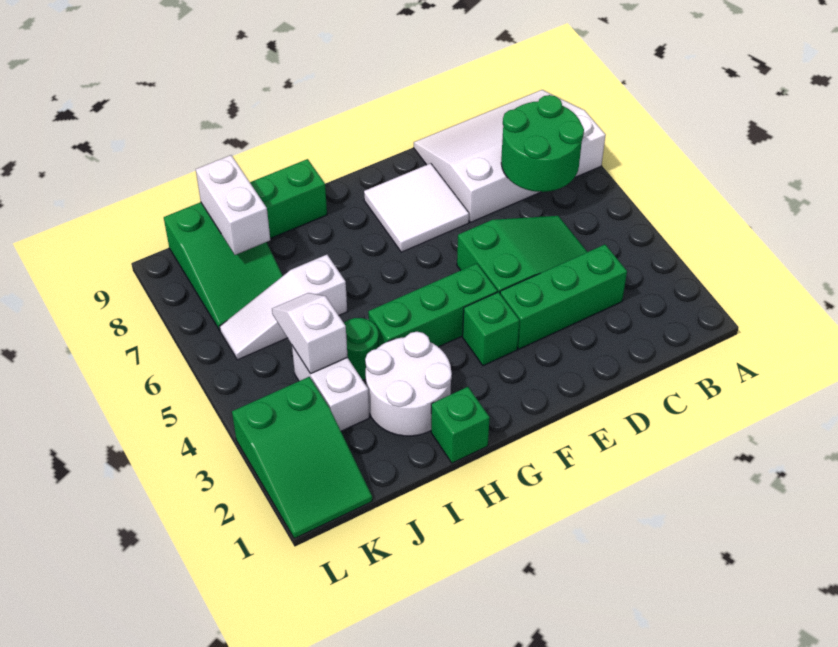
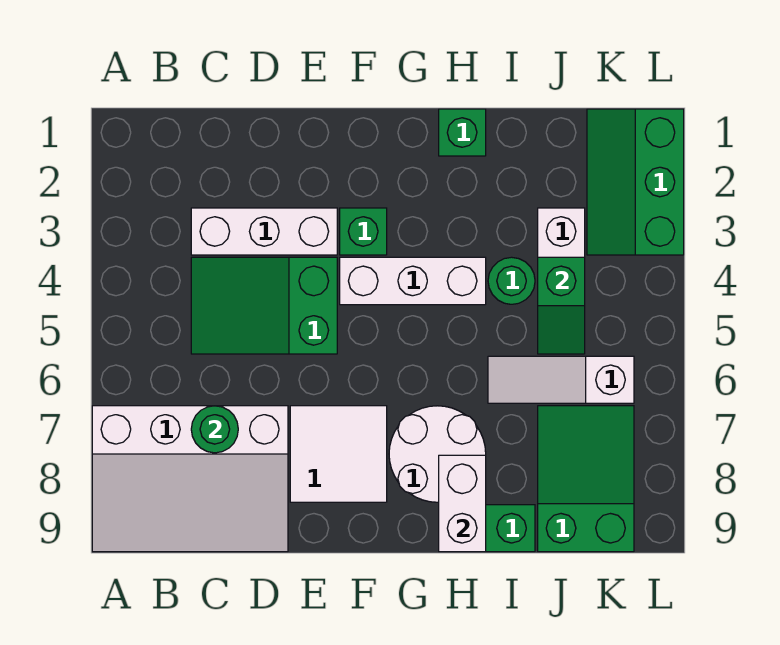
green round brick B6:C7 level 2 -> green round brick C7 level 2
green brick C3:E3 level 1 -> white brick C3:E3 level 1
green brick F4:H4 level 1 -> white brick F4:H4 level 1
white round brick H2:I3 level 1 -> white round brick G7:H8 level 1
white slope I6:K6 level 1 top I -> white slope I6:K6 level 1 top K
white slope J4:J5 level 2 top 4 -> green slope J4:J5 level 2 top 4
white brick J8:J9 level 2 -> white brick H8:H9 level 2
green slope K1:L3 level 1 top 3 -> green slope K1:L3 level 1 top L

